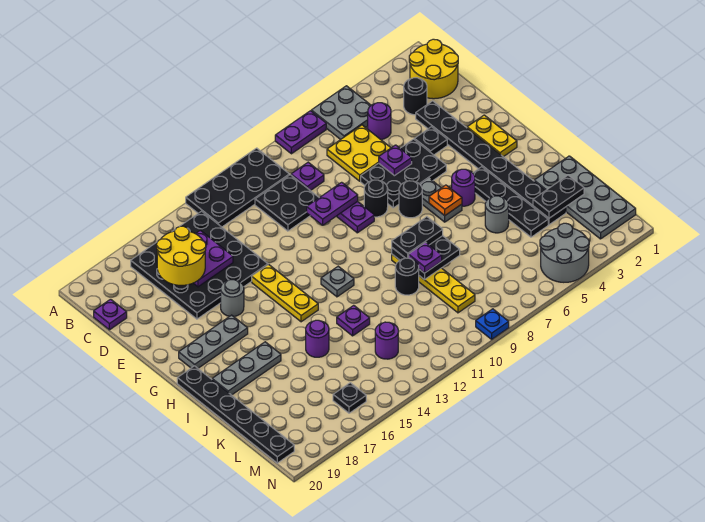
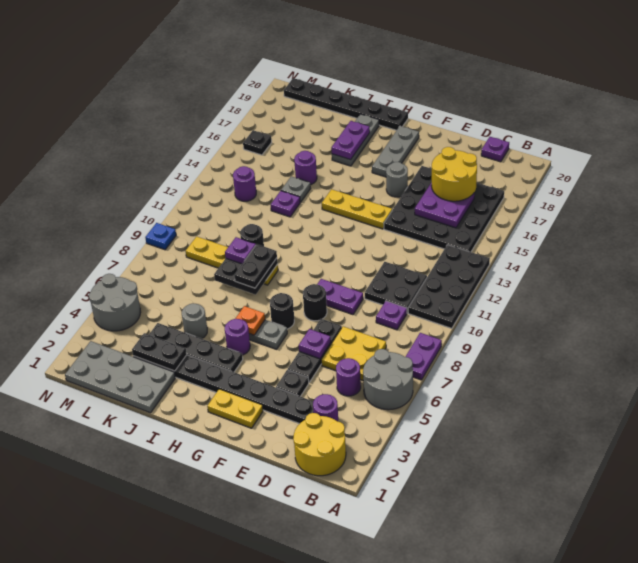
grey plate A5:B6 level 1 -> grey round brick A5:B6 level 1
black round brick C3 level 1 -> purple round brick C3 level 1
black plate E5:F7 level 1 -> black plate E5:E7 level 1
purple plate E9:E10 level 2 -> purple plate I17:I18 level 2
grey plate H12 level 1 -> grey plate J14 level 1
black plate K2:K3 level 2 -> black plate J3:K3 level 2

